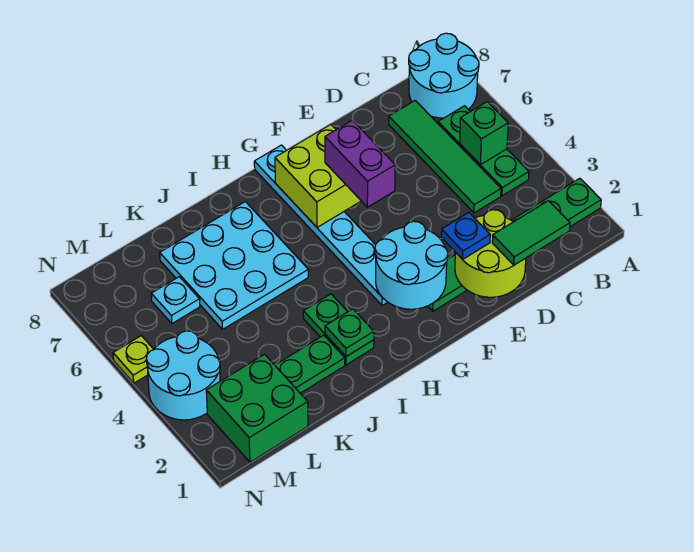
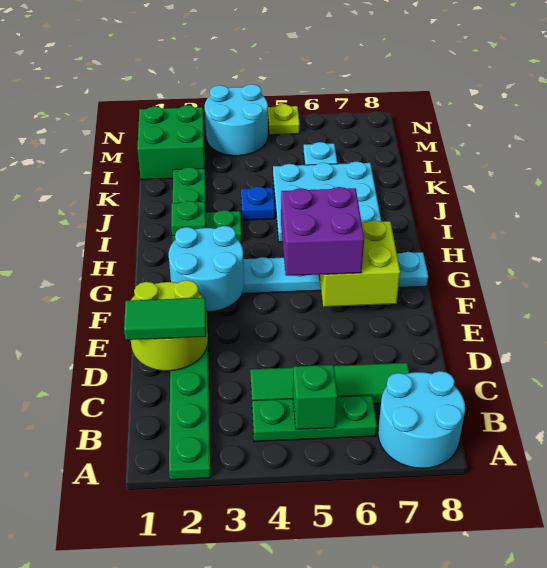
green tile C1:D1 level 3 -> green tile D1:D2 level 3
blue plate E2 level 3 -> blue plate J4 level 1
purple brick F5:F6 level 3 -> purple brick F5:G6 level 3

